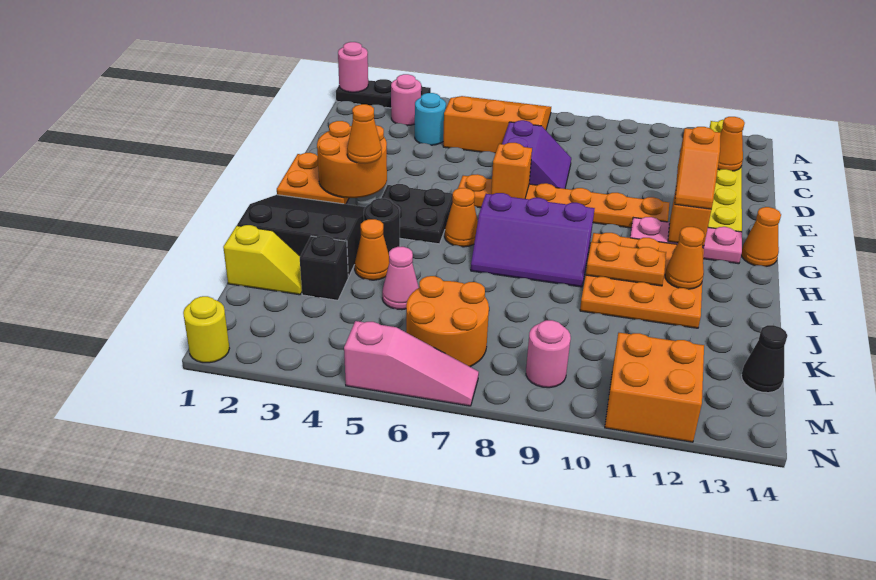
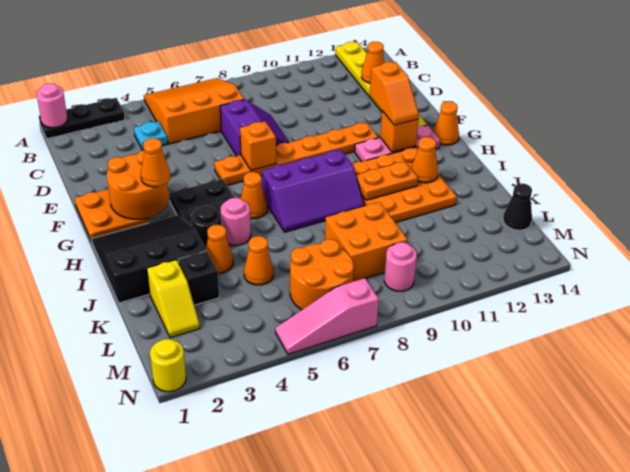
pink round brick B3 level 1 -> pink round brick I5 level 1
cyan round brick C4 level 1 -> cyan plate C4 level 1
yellow slope K1:K2 level 1 top 1 -> yellow slope K2:L2 level 1 top K
pink cone K5 level 1 -> orange cone K5 level 1
orange brick M11:N12 level 1 -> orange brick K8:L9 level 1
pink slope N5:N7 level 1 top 5 -> pink slope N5:N7 level 1 top 7

